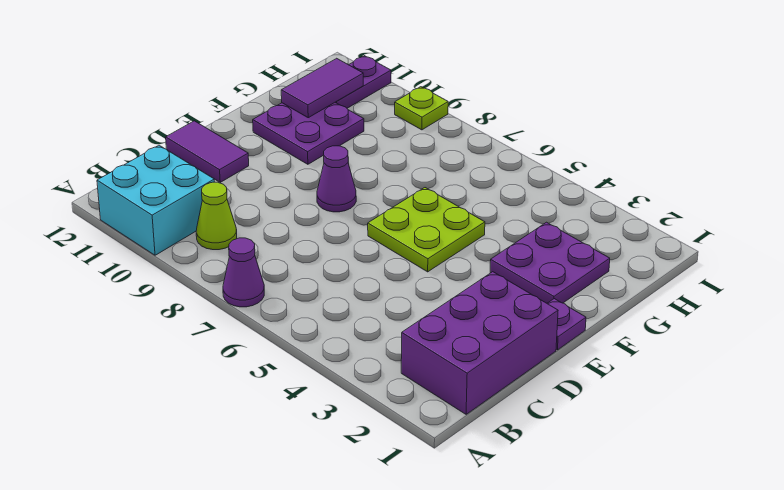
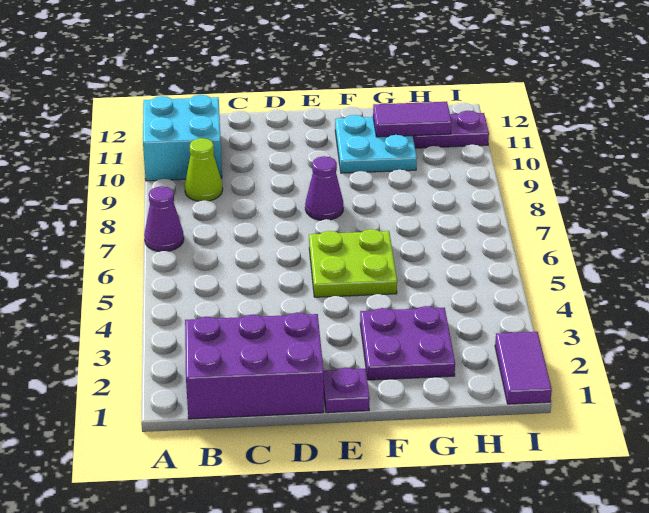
purple tile D11:D12 level 1 -> purple tile I1:I2 level 1
purple plate F10:G11 level 1 -> cyan plate F10:G11 level 1
lime plate I9 level 1 -> none

